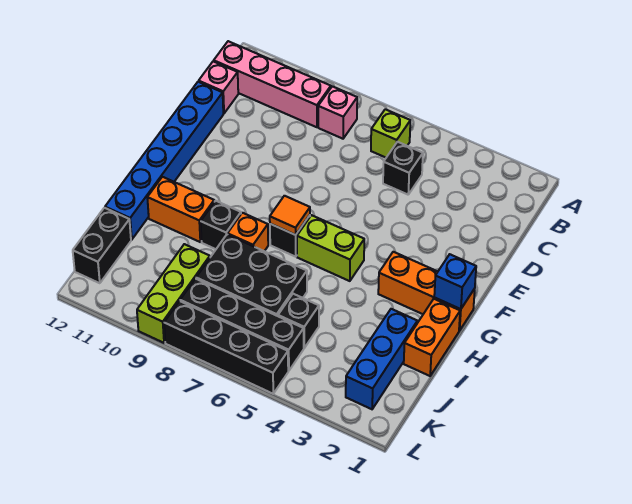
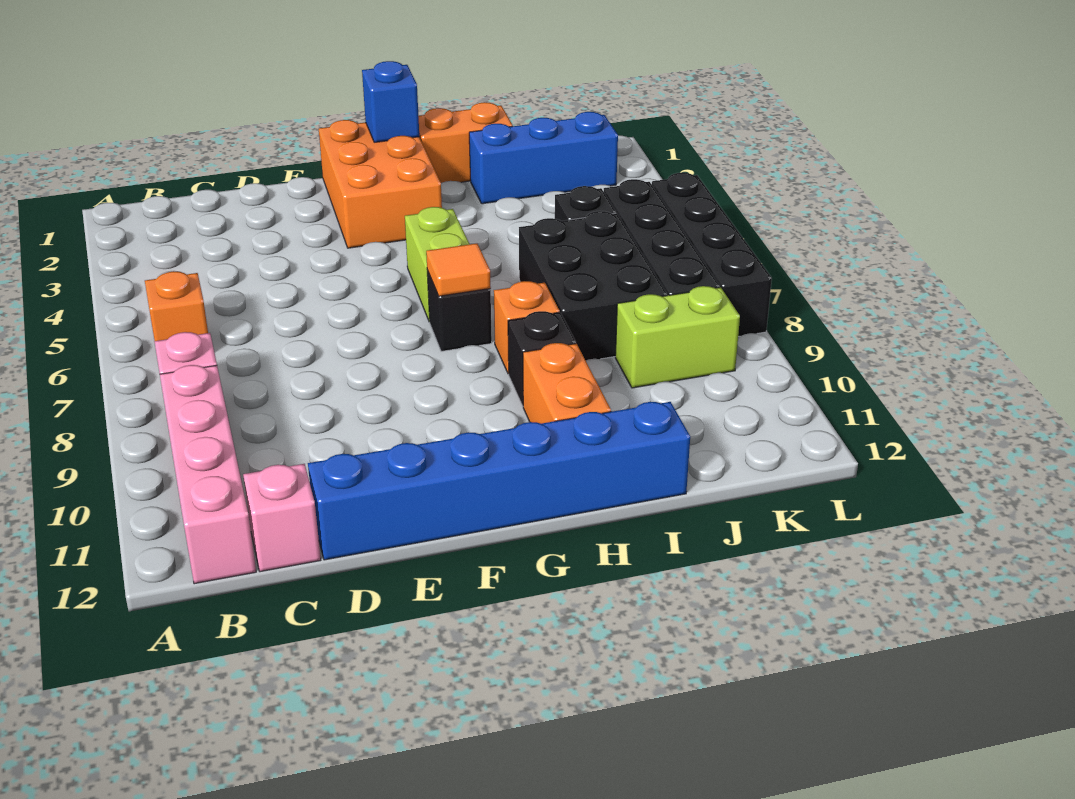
lime brick B6 level 1 -> orange brick B6 level 1
black brick C5 level 1 -> none
orange brick G1:G3 level 1 -> orange brick F1:G3 level 1
lime brick J9:L9 level 1 -> lime brick J9:K9 level 1
black brick J12:K12 level 1 -> none

